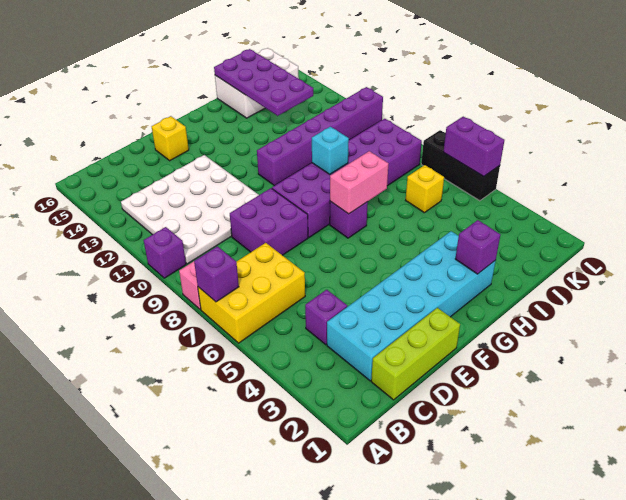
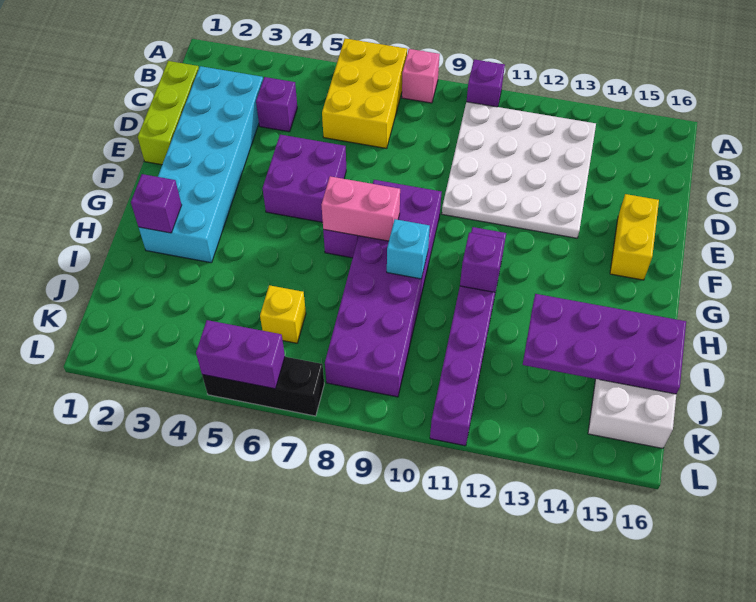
purple brick A7 level 2 -> purple brick H11 level 2
purple brick D8:E9 level 1 -> purple brick E5:F6 level 1
yellow brick E15 level 1 -> yellow brick E15:F15 level 1
pink brick G7:H7 level 2 -> pink brick G7:G8 level 2

